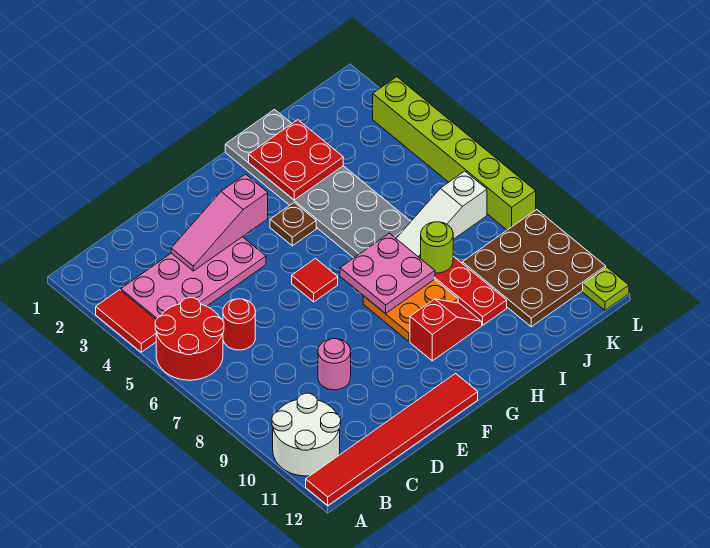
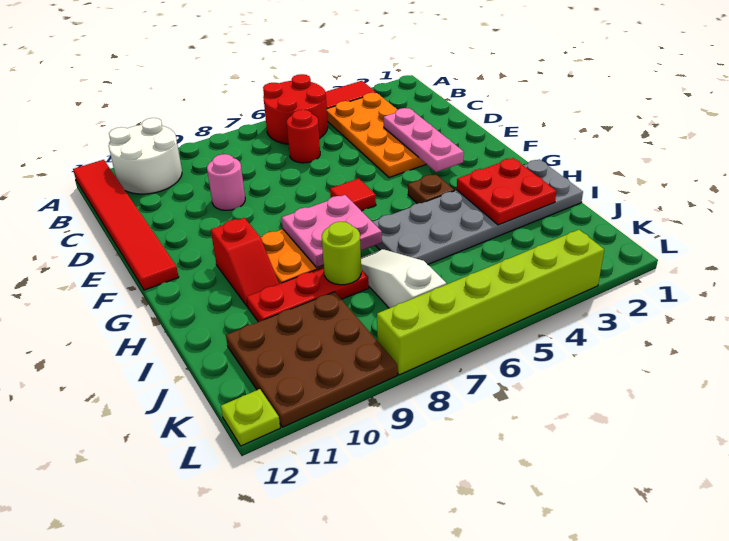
pink plate B3:E4 level 1 -> orange plate B3:E4 level 1
pink slope D3:F3 level 2 top F -> pink plate D3:F3 level 2

